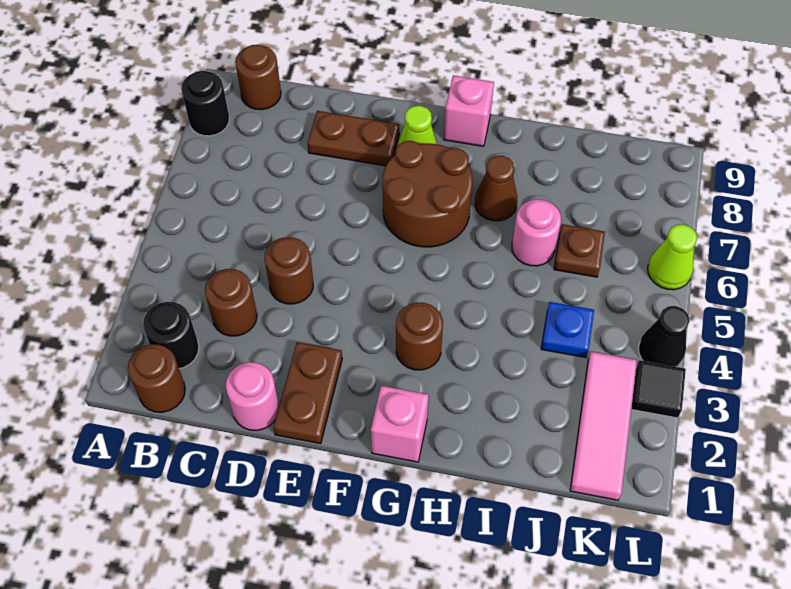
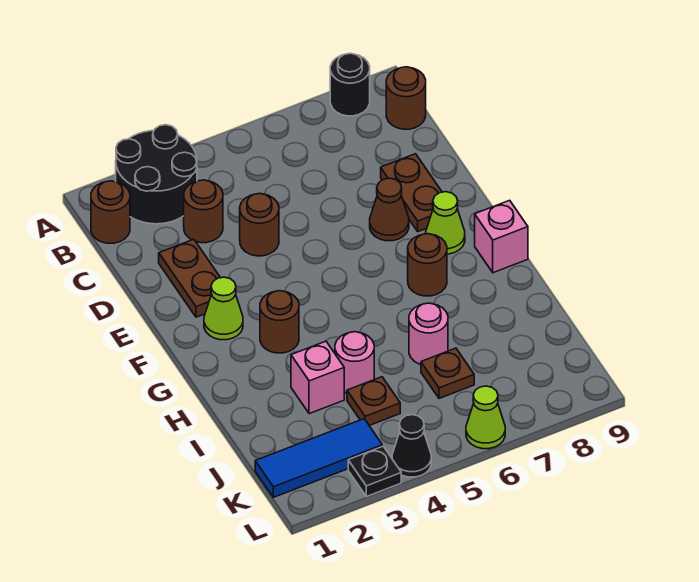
black round brick B2 level 1 -> black round brick A2:B3 level 1
pink round brick D1 level 1 -> pink round brick I4 level 1
brown plate E1:E2 level 1 -> brown plate D2:E2 level 1
none -> lime cone F2 level 1
brown round brick F6:G7 level 1 -> brown round brick G7 level 1
pink brick G1 level 1 -> pink brick I3 level 1
brown cone H7 level 1 -> brown cone E7 level 1
blue plate J4 level 1 -> brown plate J4 level 1
pink tile K1:K3 level 1 -> blue tile K1:K3 level 1
black tile L3 level 1 -> black plate L3 level 1

